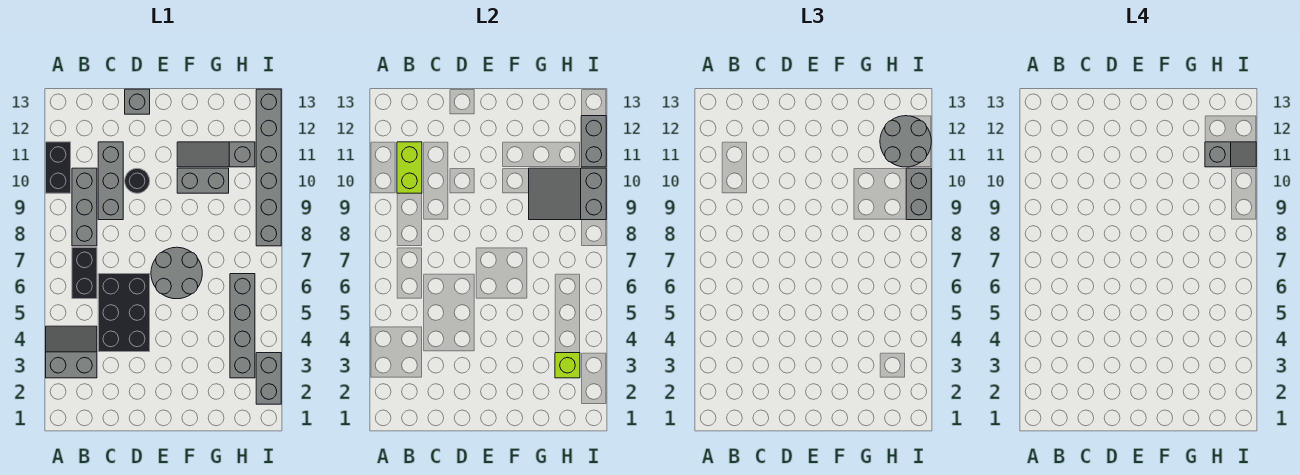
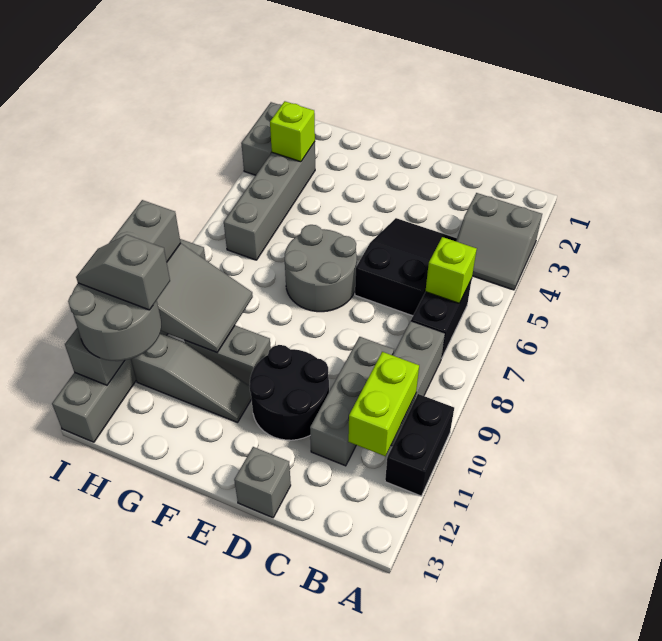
none -> lime brick B6 level 2
black brick C4:D6 level 1 -> black slope C4:D6 level 1 top 6
black round brick D10 level 1 -> black round brick D10:E11 level 1

